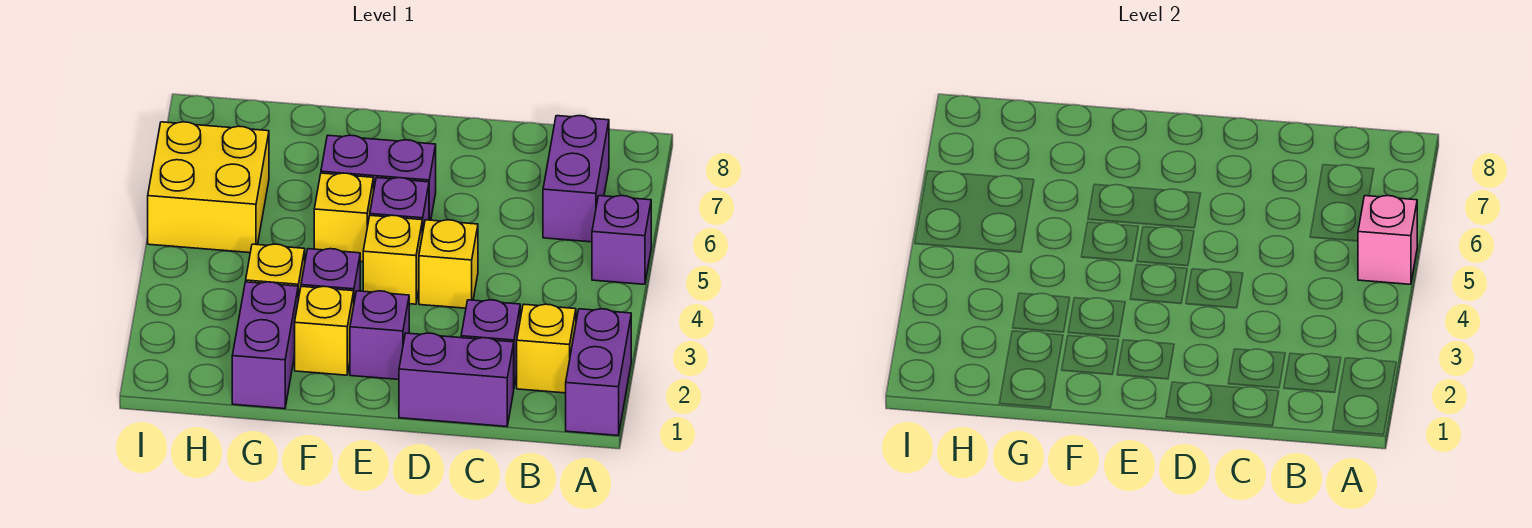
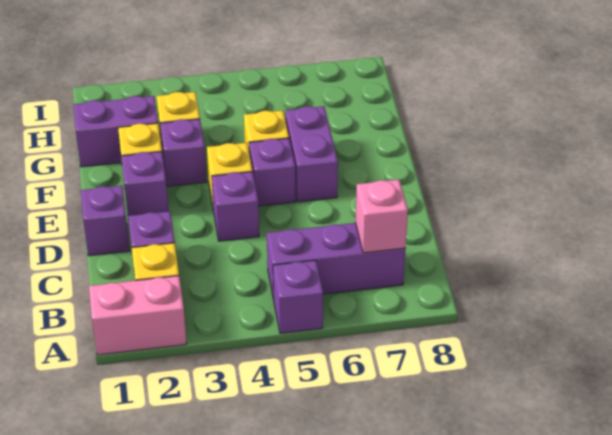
purple brick A1:A2 level 1 -> pink brick A1:A2 level 1
pink brick A5 level 2 -> pink brick B7 level 2
purple brick B6:B7 level 1 -> purple brick B5:B7 level 1
purple brick C1:D1 level 1 -> purple brick D1 level 1
yellow brick D4 level 1 -> purple brick D4 level 1
yellow brick H5:I6 level 1 -> none

